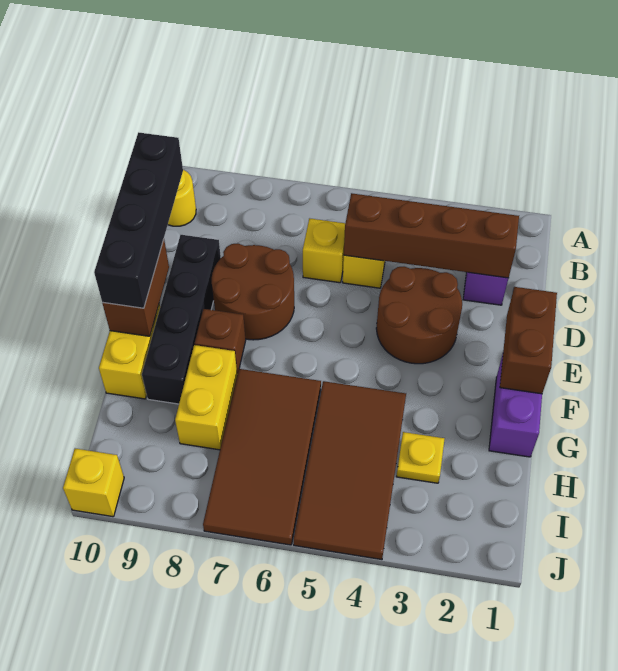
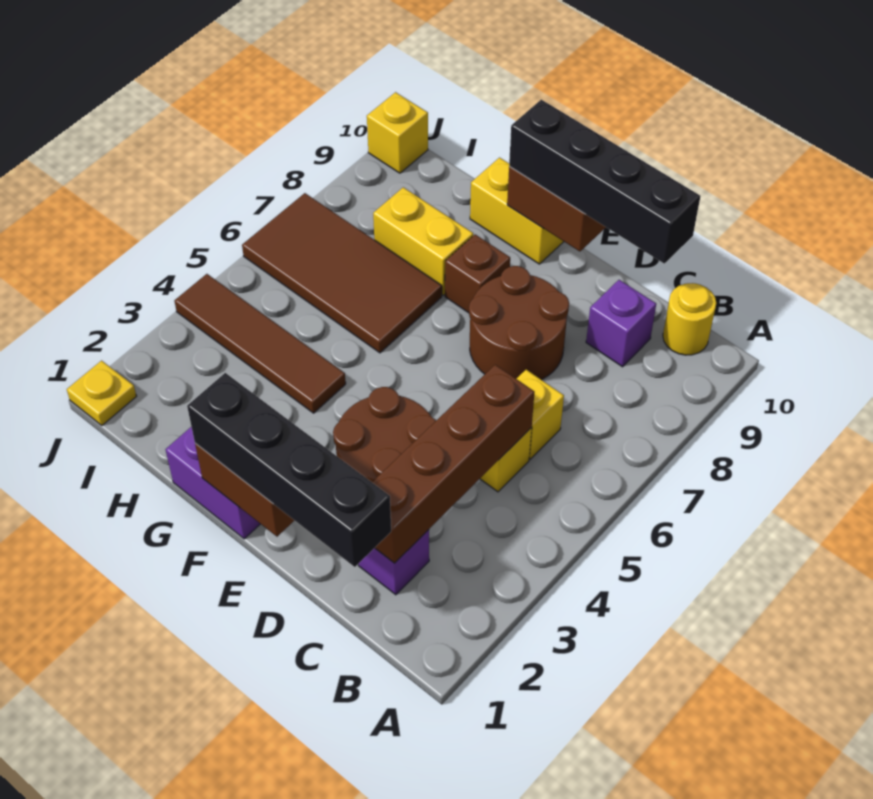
none -> purple brick C9 level 1
black brick D9:G9 level 1 -> black brick C1:F1 level 3
brown tile G4:J5 level 1 -> brown tile G4:J4 level 1
yellow plate H3 level 1 -> yellow plate J1 level 1

